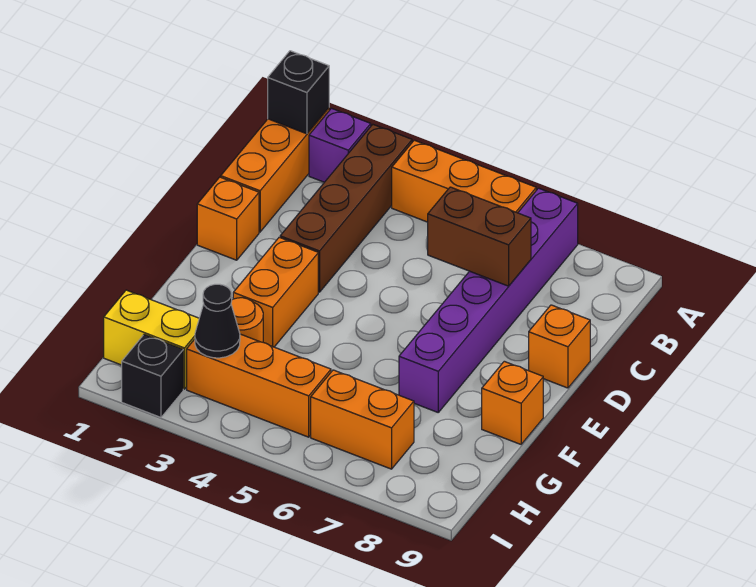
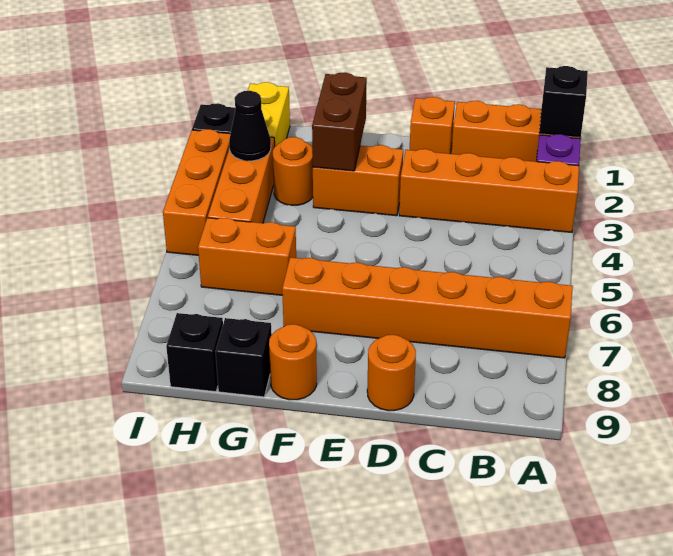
brown brick A3:D3 level 1 -> orange brick A3:D3 level 1
orange brick A4:A6 level 1 -> orange brick I3:I5 level 1
purple brick A7:F7 level 1 -> orange brick A7:F7 level 1
brown brick C6:C7 level 2 -> brown brick F2:F3 level 2
orange brick D9 level 1 -> orange round brick D9 level 1
orange brick F9 level 1 -> orange round brick F9 level 1
none -> black brick G9 level 1
orange brick H6:H7 level 1 -> orange brick G6:H6 level 1
none -> black brick H9 level 1

